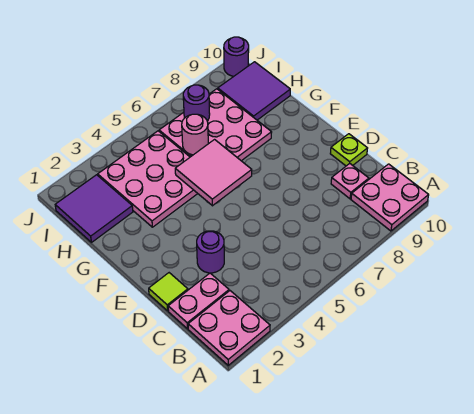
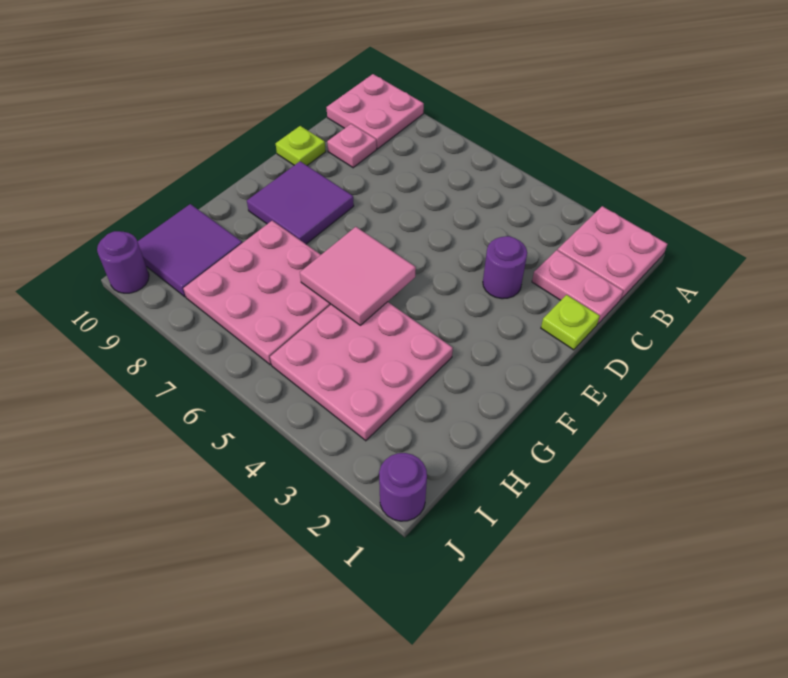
lime tile D1 level 1 -> lime plate D1 level 1
purple tile H1:I2 level 1 -> purple tile E8:F9 level 1
pink round brick H6 level 2 -> none
purple round brick I7 level 2 -> purple round brick J1 level 1

